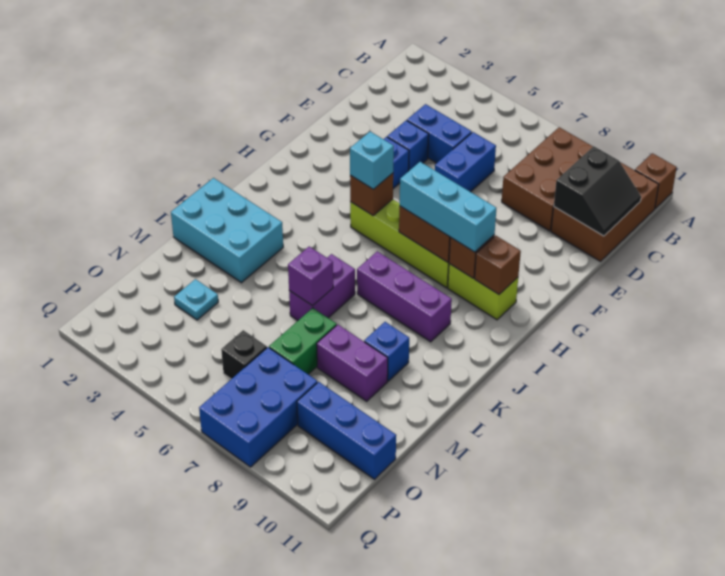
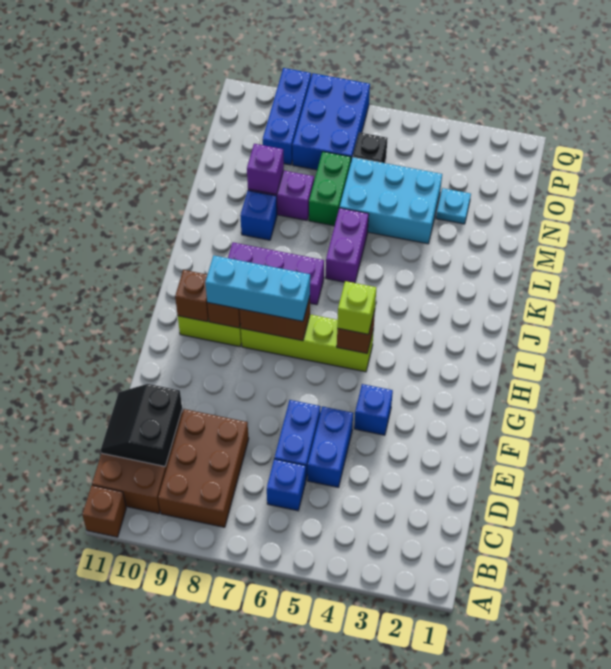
blue brick D4:D5 level 1 -> blue brick D5:E5 level 1
blue brick E4 level 1 -> blue brick C6 level 1
cyan brick H5 level 3 -> lime brick H5 level 3
cyan brick K1:L3 level 1 -> cyan brick M4:N6 level 1
purple brick L6 level 2 -> purple brick M9 level 2
blue brick O9:O11 level 1 -> blue brick O9:Q9 level 1

